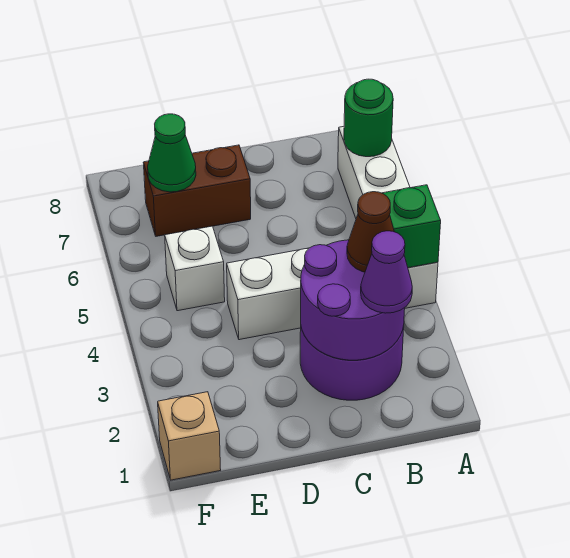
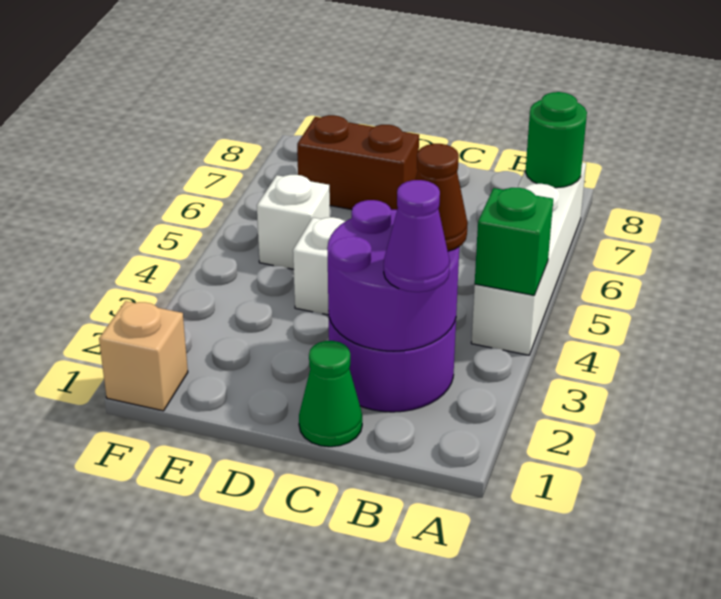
green cone E7 level 2 -> green cone C1 level 1

